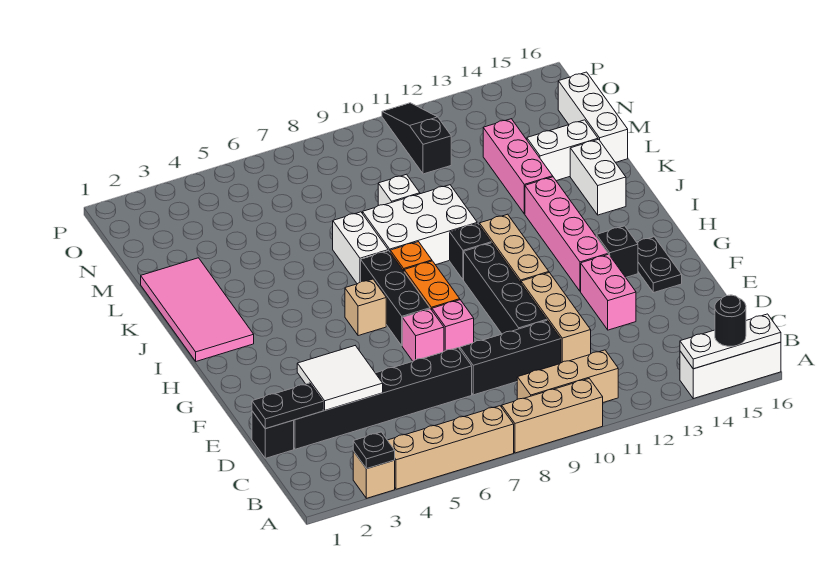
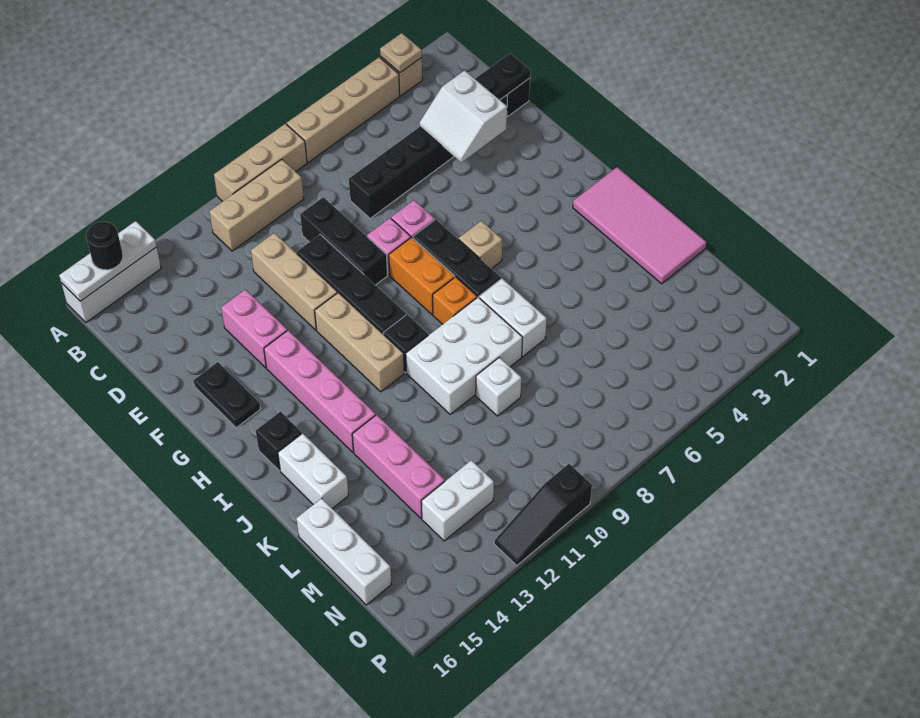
black plate A3 level 2 -> tan plate A3 level 2
white tile D3:E4 level 2 -> white slope D3:E4 level 2 top 3
black brick D8:D10 level 1 -> black brick D9:F9 level 1
black brick G14 level 1 -> black brick I15 level 1
white brick L14:L15 level 1 -> white brick N12:N13 level 1
black slope N11:P11 level 1 top N -> black slope P10:P12 level 1 top 10

